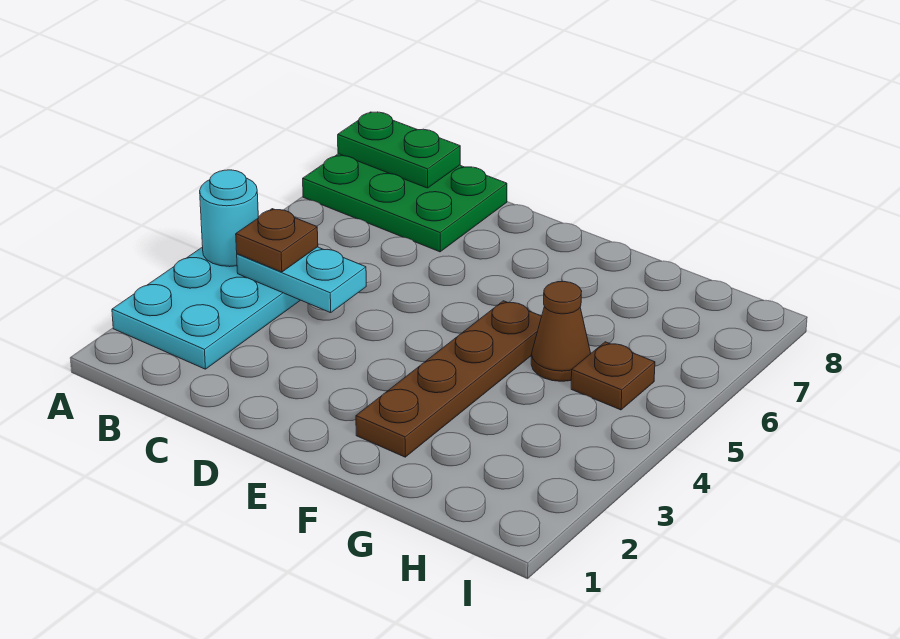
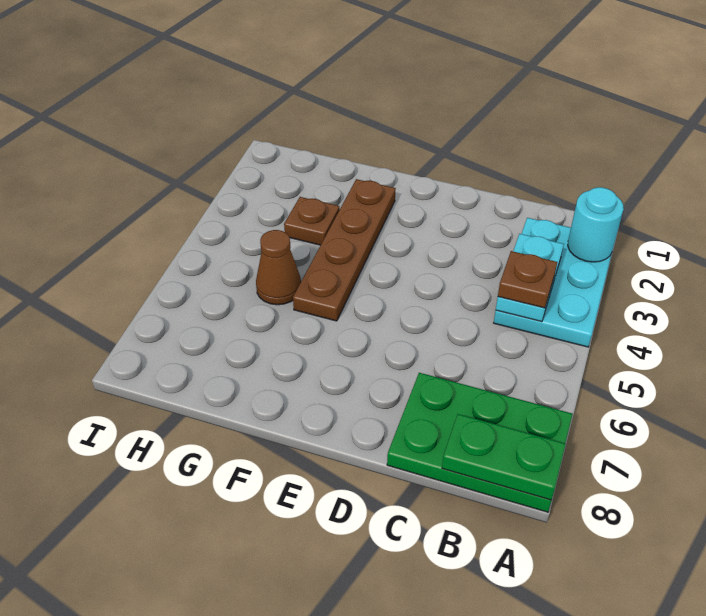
cyan round brick A4 level 2 -> cyan round brick A2 level 2
cyan plate B4:C4 level 2 -> cyan plate B3:B4 level 2
brown plate H5 level 1 -> brown plate G3 level 1

